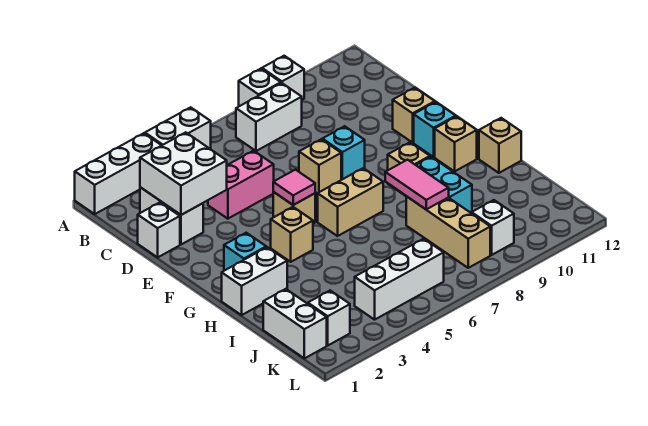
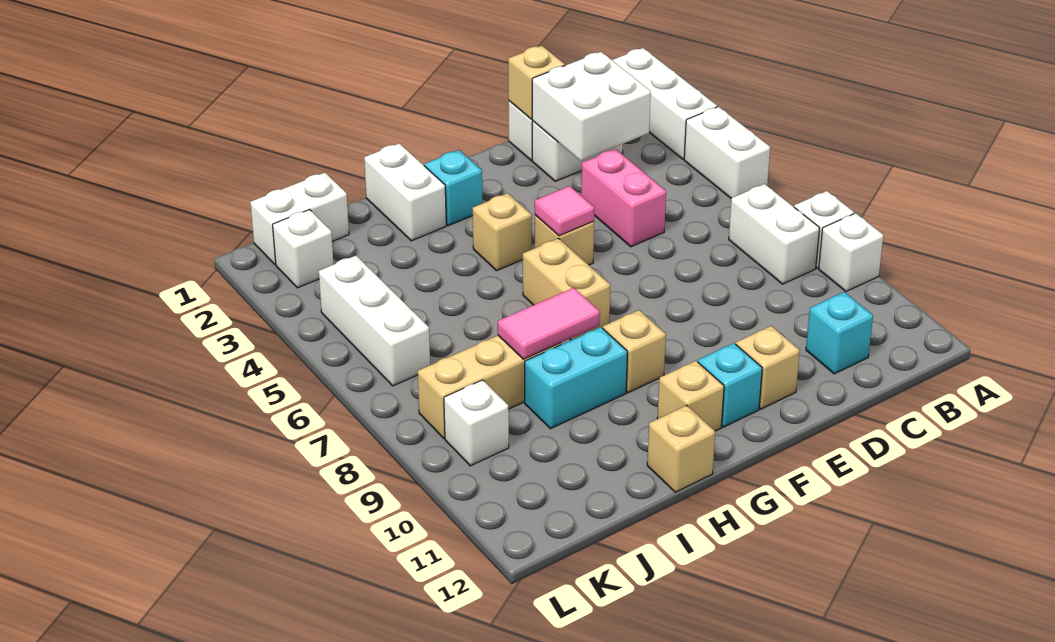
tan brick E7 level 1 -> tan brick D1 level 2
cyan brick E8 level 1 -> cyan brick C11 level 1

